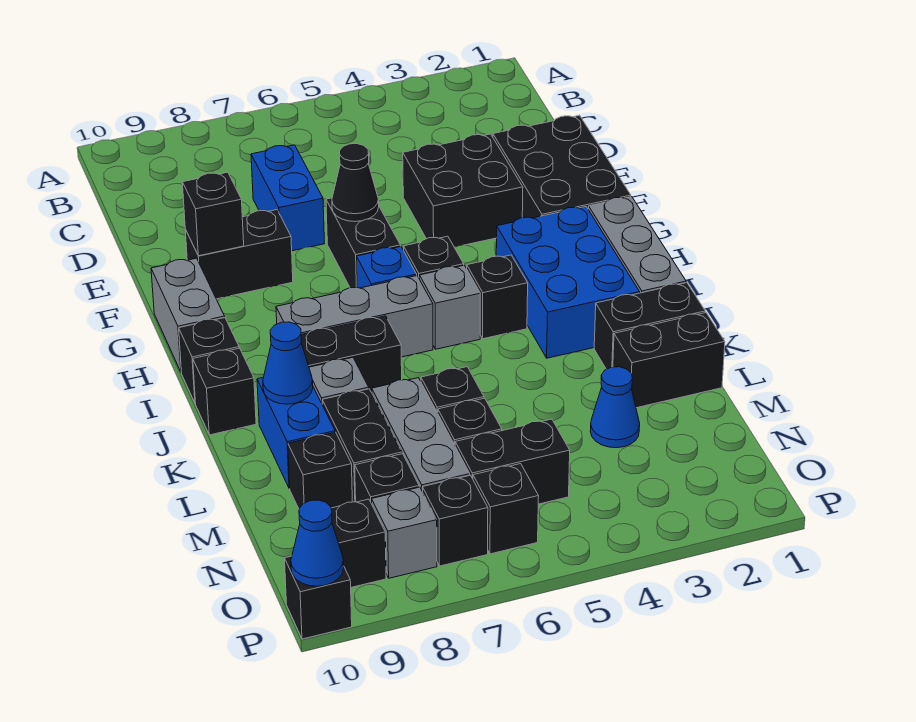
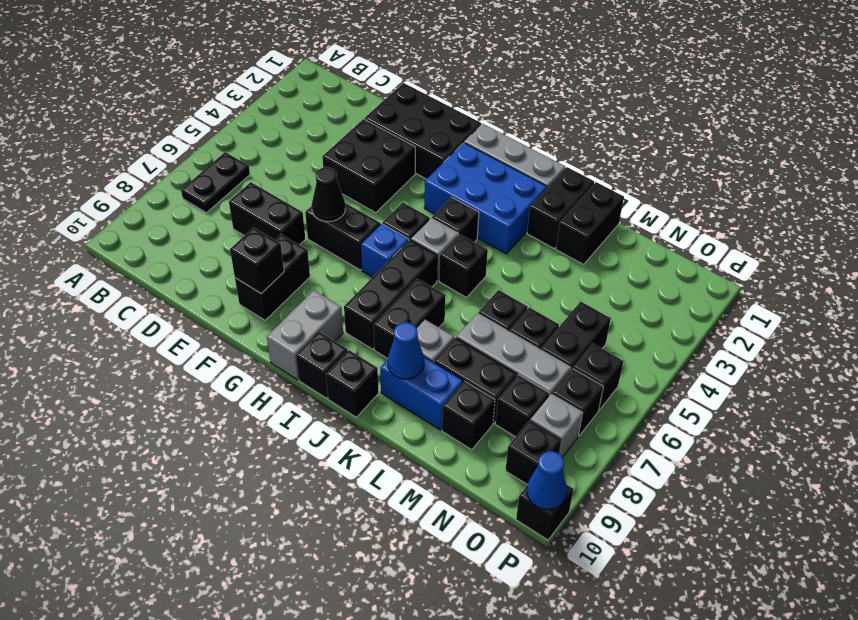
none -> black plate B6:B7 level 1
blue brick D7:E7 level 1 -> black brick D7:E7 level 1
grey brick G10:H10 level 1 -> grey brick H9:H10 level 1
grey brick I6:I8 level 1 -> black brick I6:I8 level 1
none -> black brick J5 level 1
blue cone M3 level 1 -> none

